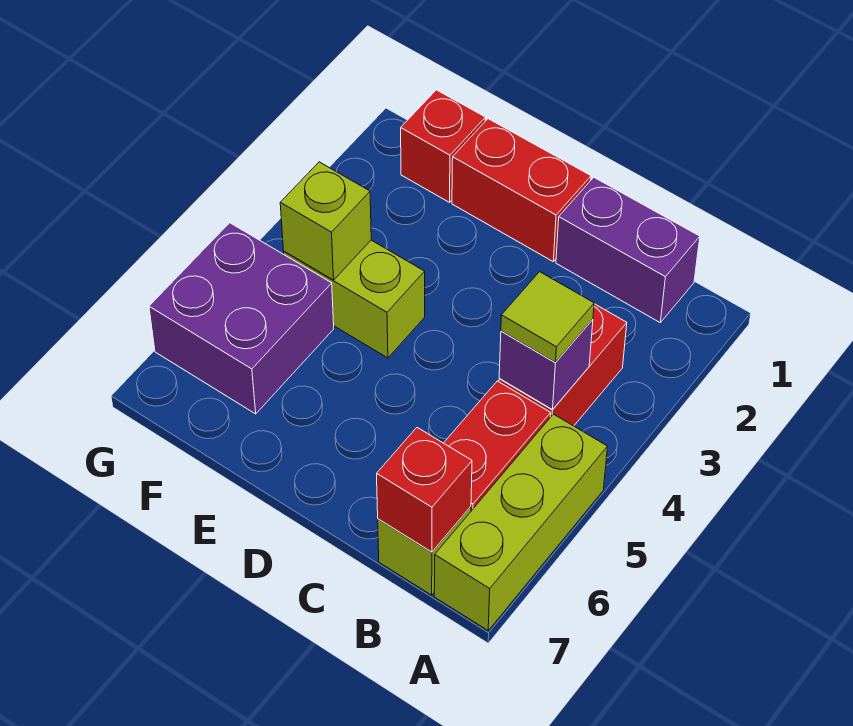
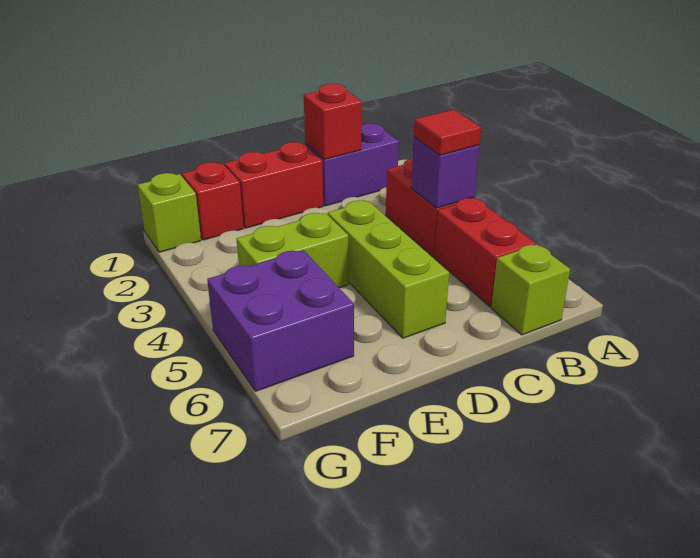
lime brick A5:A7 level 1 -> lime brick D4:D6 level 1
lime tile B4 level 3 -> red tile B4 level 3
red brick B7 level 2 -> red brick C1 level 2
lime brick F4 level 2 -> lime brick G1 level 1

